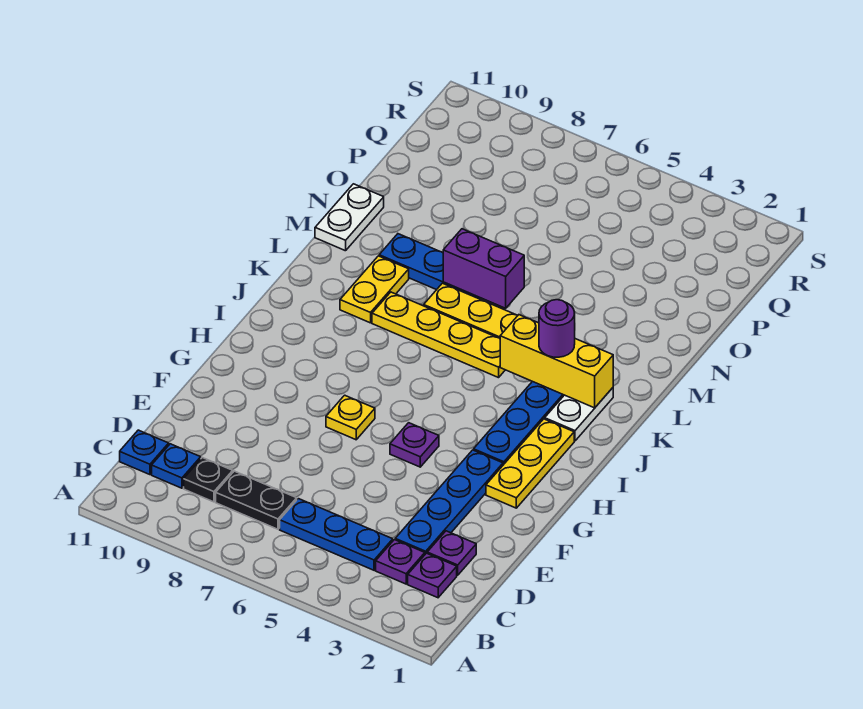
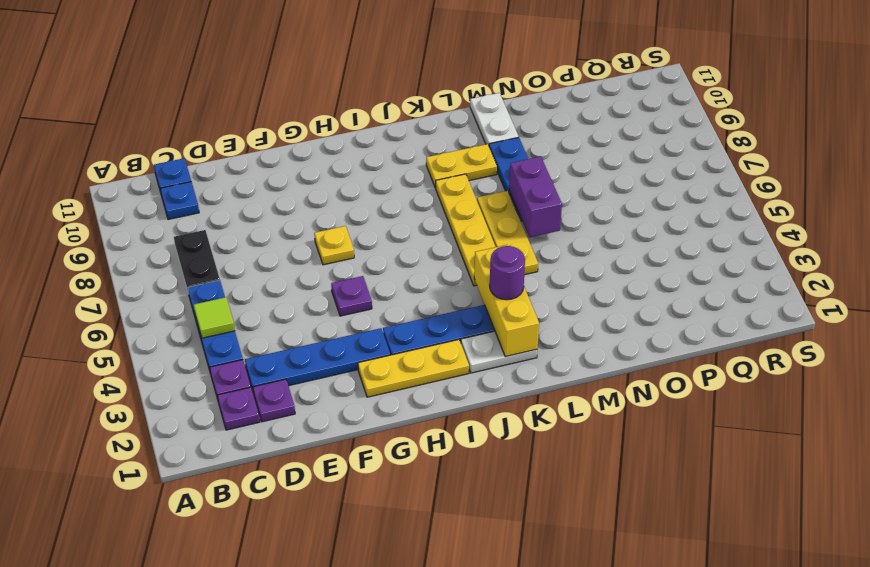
none -> lime tile C5 level 2
black plate C9 level 1 -> none
white plate M11:N11 level 1 -> white plate M10:M11 level 1

